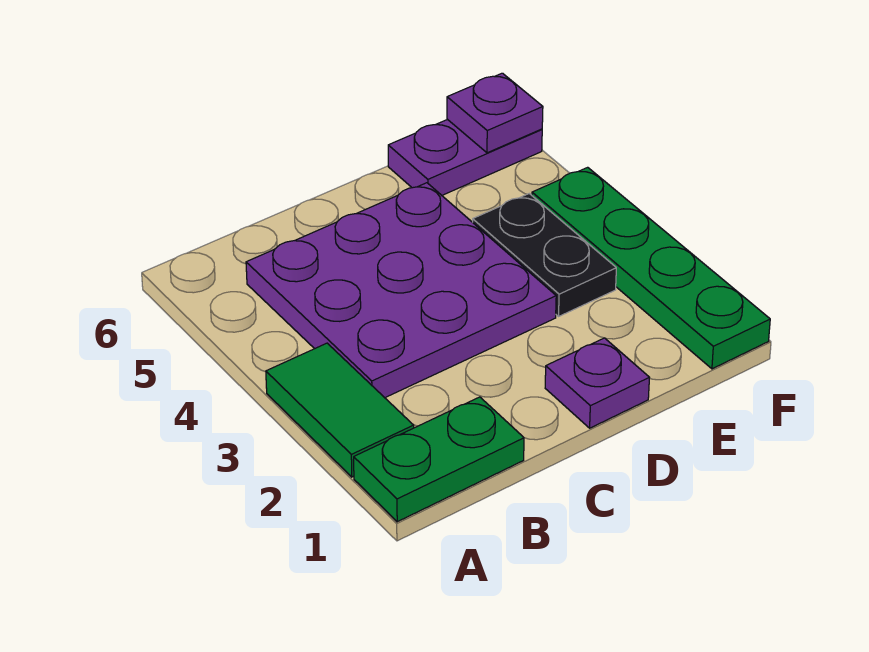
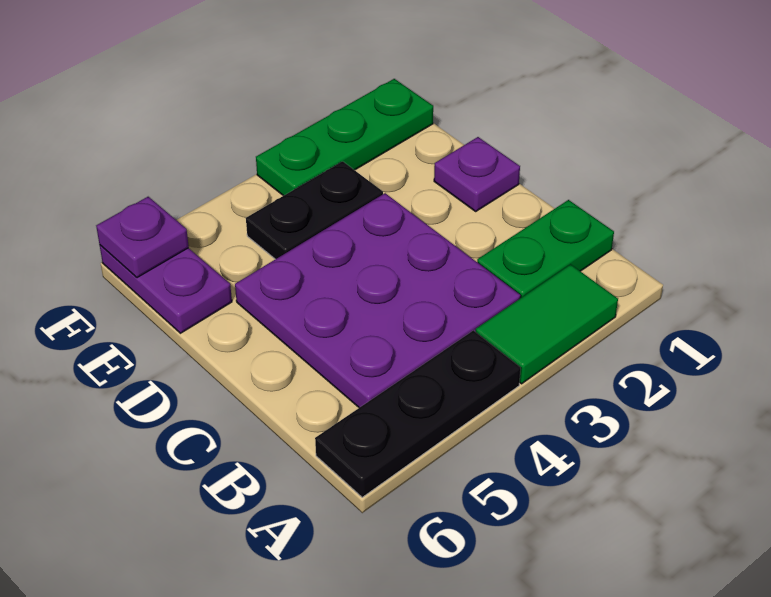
green plate A1:B1 level 1 -> green plate B1:B2 level 1
none -> black plate A4:A6 level 1
green plate F1:F4 level 1 -> green plate F1:F3 level 1

